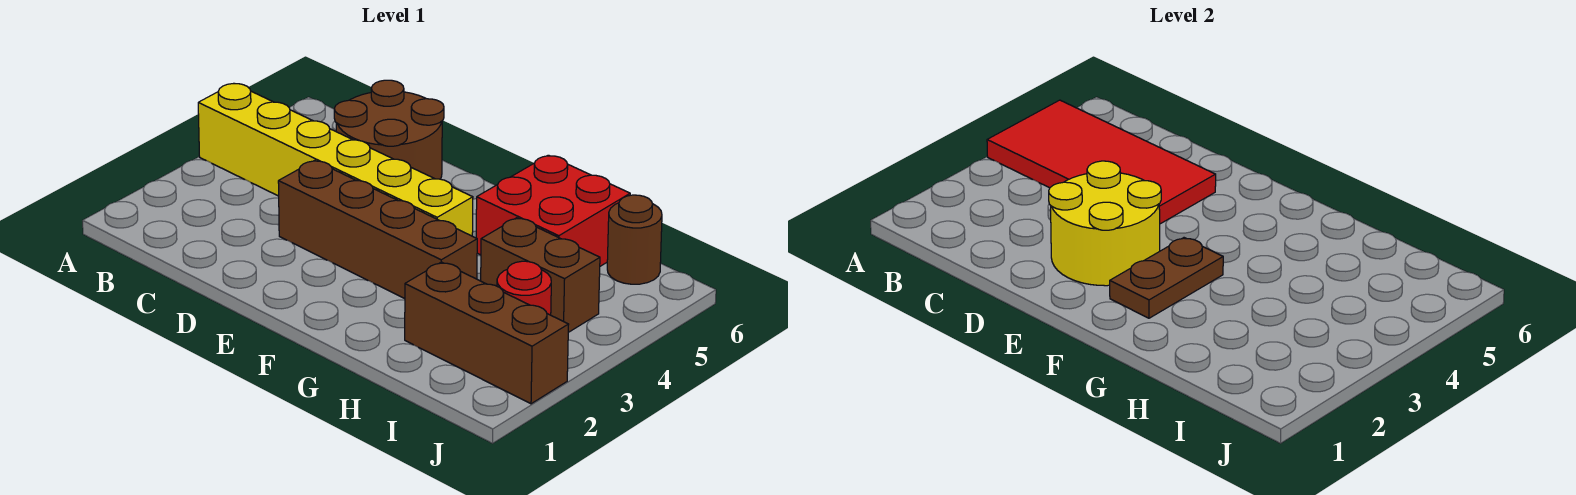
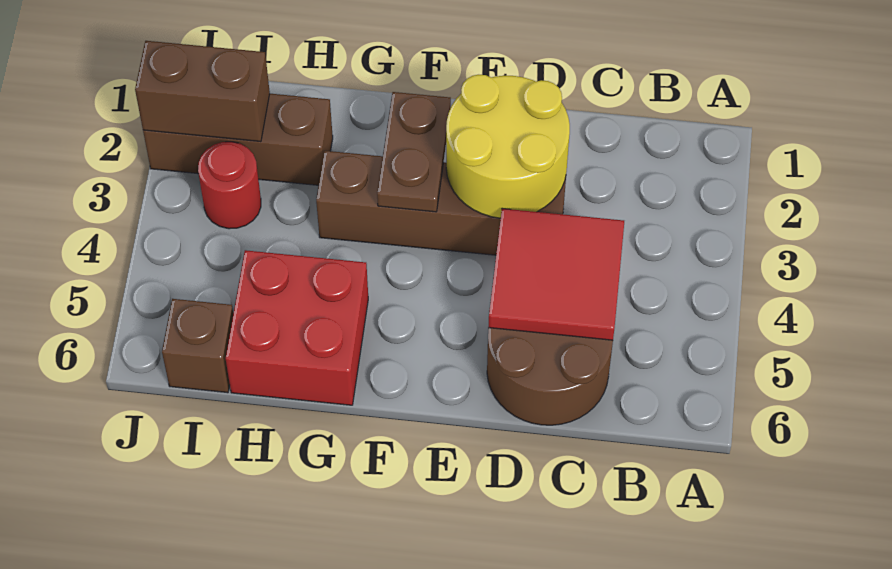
yellow brick A4:F4 level 1 -> none
red tile A4:D5 level 2 -> red tile C4:D5 level 2
brown brick H4:I4 level 1 -> brown brick I2:J2 level 2
brown round brick I6 level 1 -> brown brick I6 level 1

